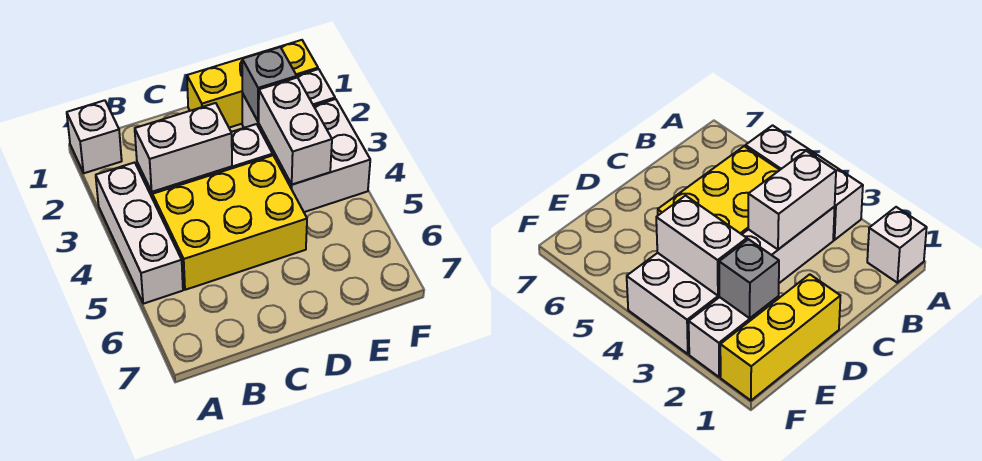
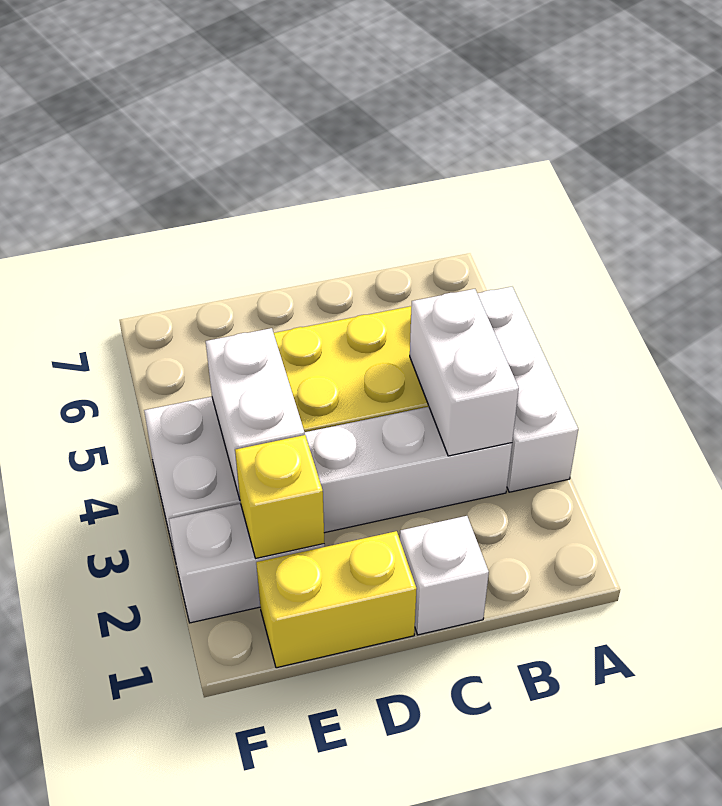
white brick A1 level 1 -> white brick C1 level 1
white brick B3:C3 level 2 -> white brick B3:B4 level 2
yellow brick D1:F1 level 1 -> yellow brick D1:E1 level 1
grey brick E2 level 2 -> yellow brick E2 level 2

